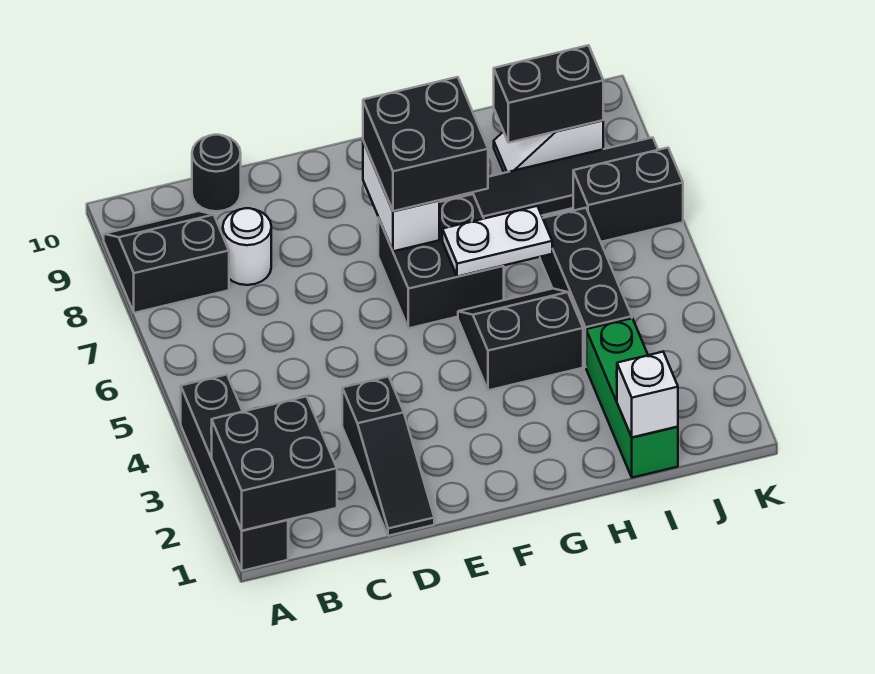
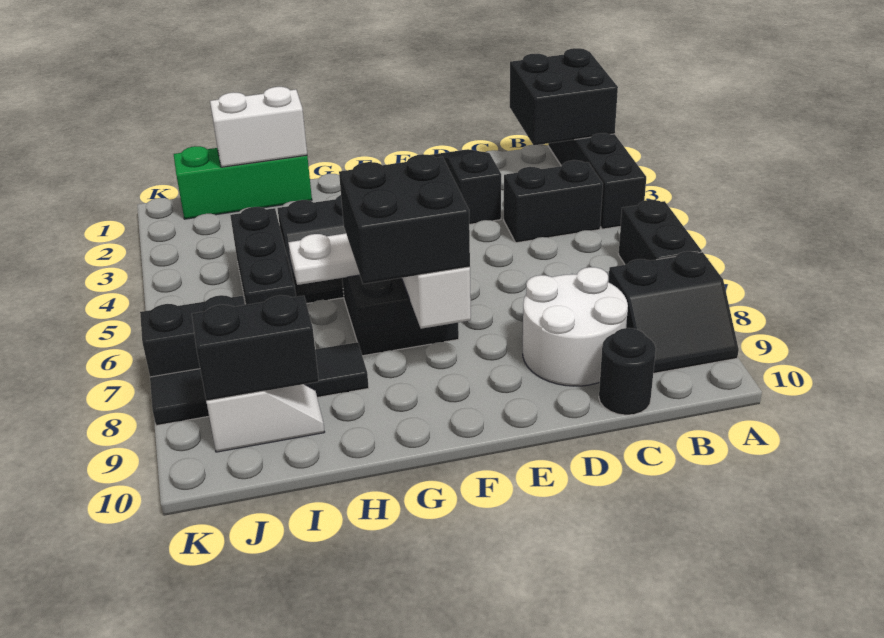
none -> black brick A6:A7 level 1
none -> black brick B4:C4 level 1
white round brick C8 level 1 -> white round brick C8:D9 level 1
green brick I1:I3 level 1 -> green brick H1:J1 level 1
white brick I1 level 2 -> white brick H1:I1 level 2

